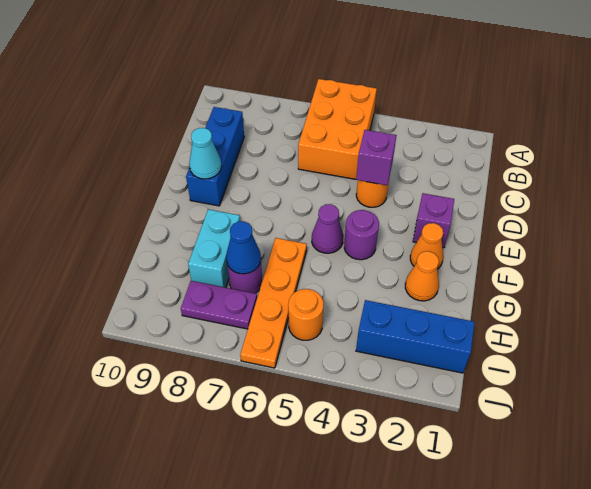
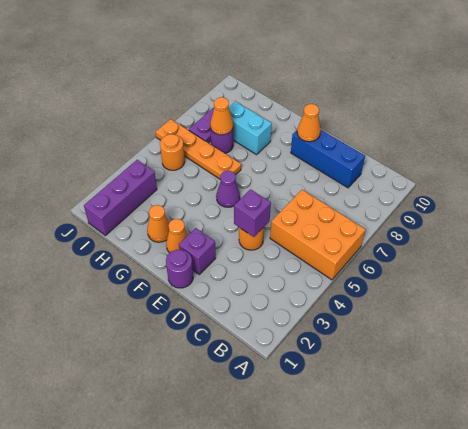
cyan cone E9 level 2 -> orange cone E9 level 2
purple round brick F4 level 1 -> purple round brick E1 level 1
blue cone H7 level 2 -> orange cone H7 level 2
blue brick I1:I3 level 1 -> purple brick I1:I3 level 1

